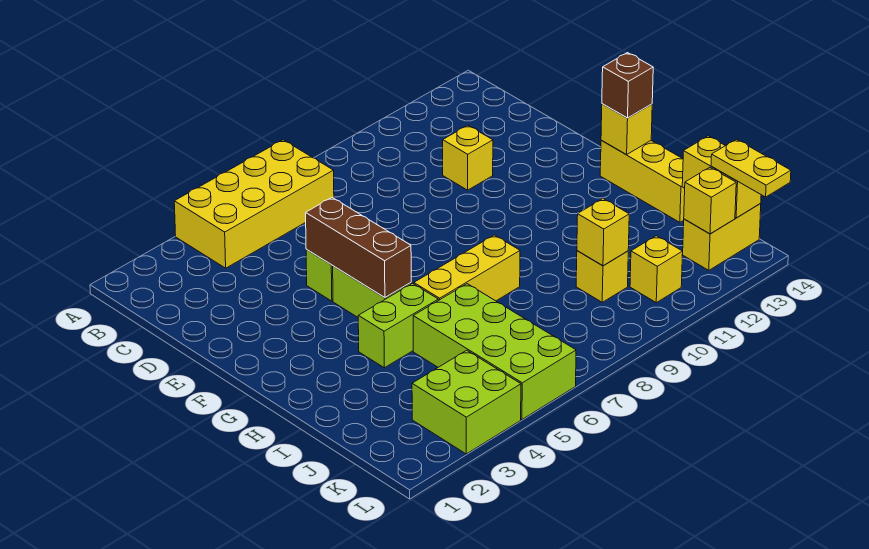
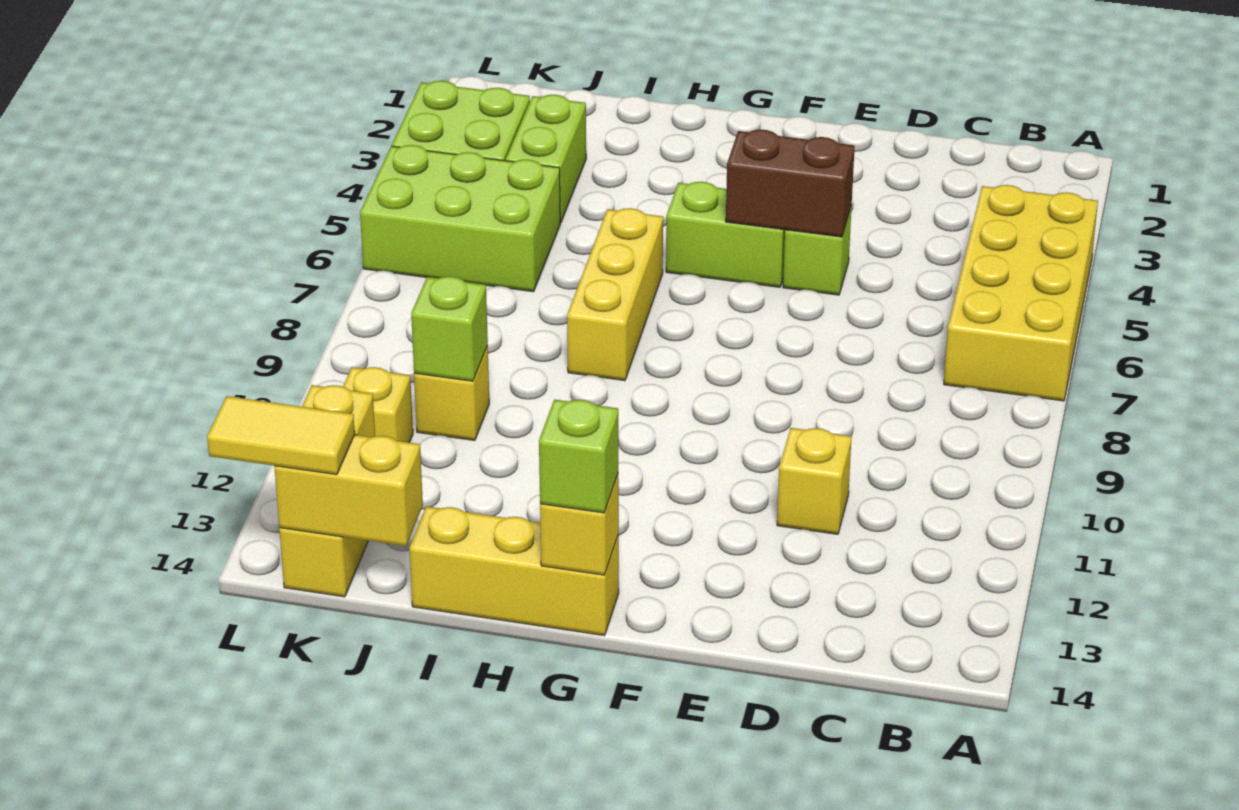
brown brick E5:G5 level 2 -> brown brick E5:F5 level 2
brown brick G14 level 3 -> lime brick G14 level 3
lime brick H4:H5 level 1 -> lime brick J3:J4 level 1
lime brick I5:L6 level 1 -> lime brick J5:L6 level 1
yellow brick J10 level 2 -> lime brick J10 level 2
yellow plate K14:L14 level 3 -> yellow tile K14:L14 level 3

